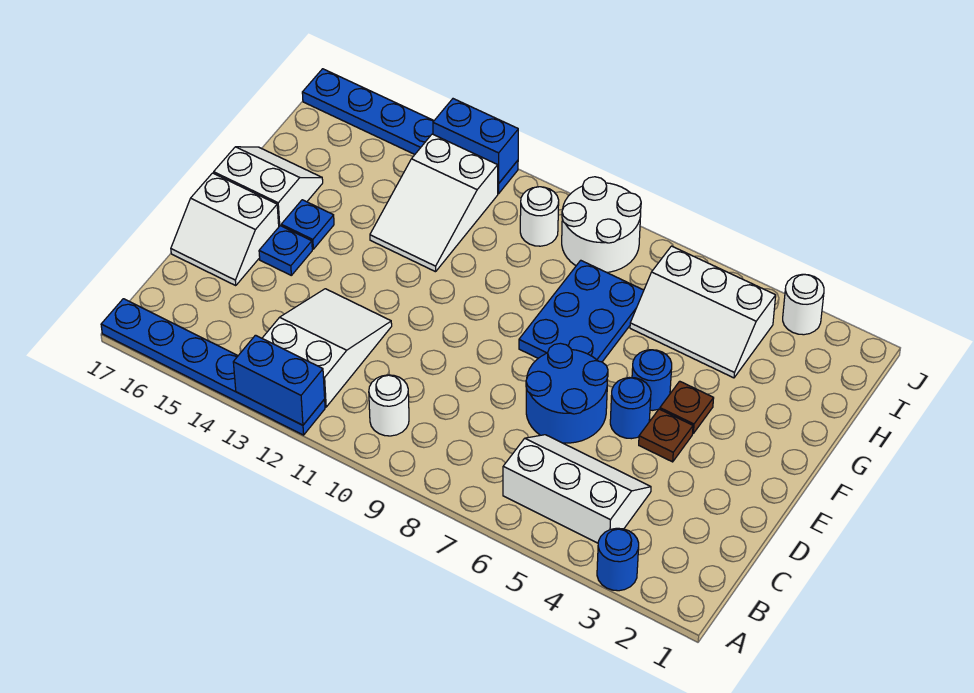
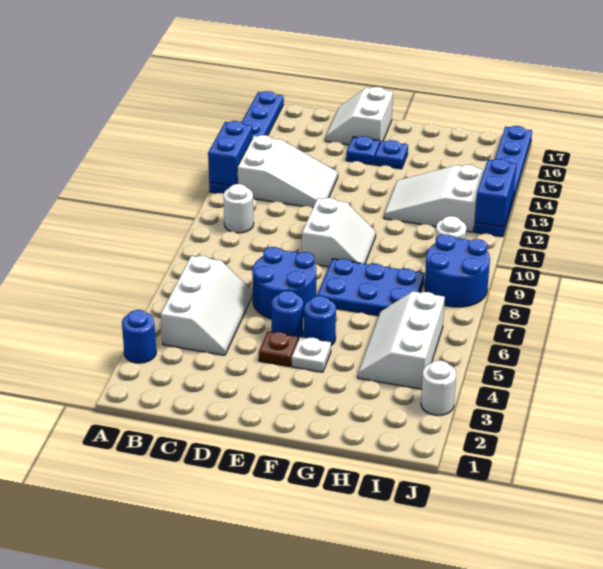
brown plate F4 level 1 -> white plate F4 level 1
white slope F16:G17 level 1 top F -> white slope E9:F10 level 1 top E
white round brick I8:J9 level 1 -> blue round brick I8:J9 level 1

